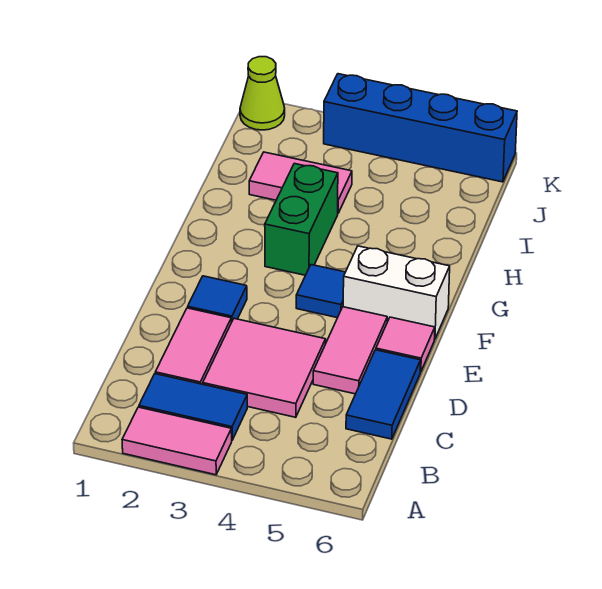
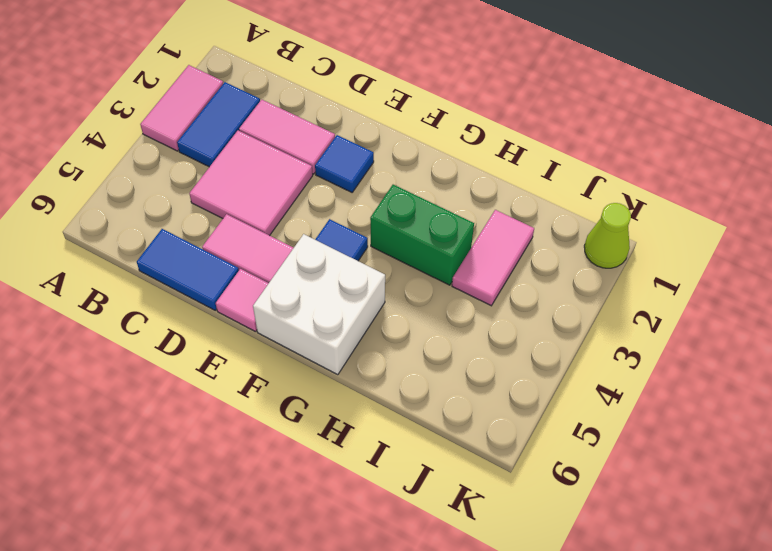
white brick F5:F6 level 1 -> white brick F5:G6 level 1
blue brick K3:K6 level 1 -> none

